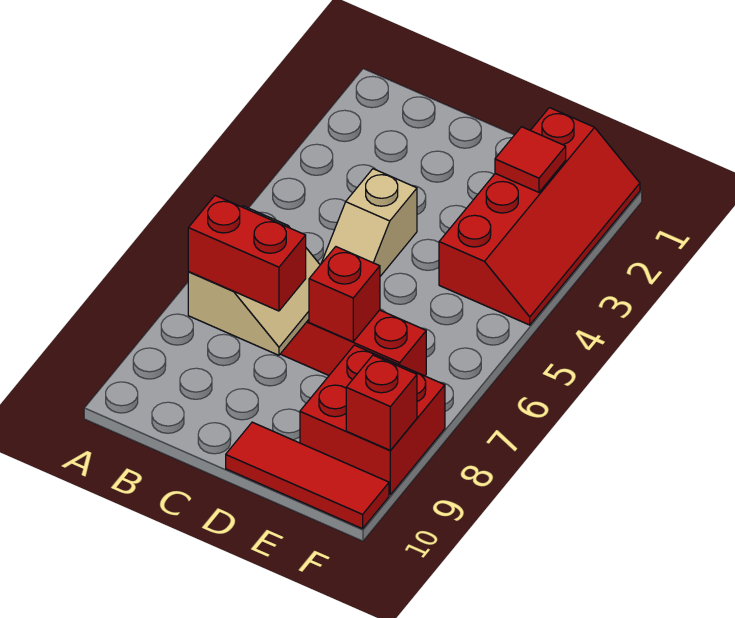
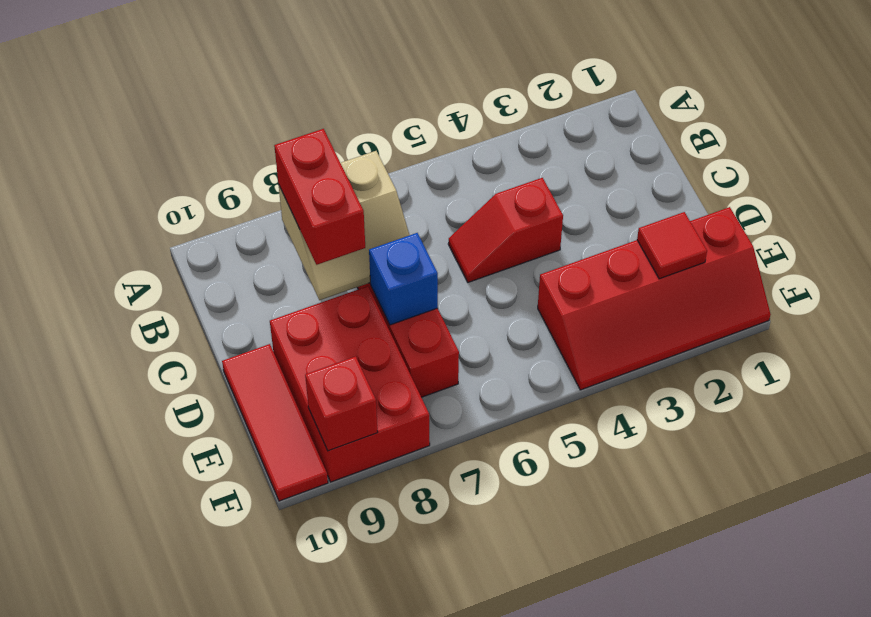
tan slope C4:C5 level 1 top 4 -> red slope C4:C5 level 1 top 4
red brick D7 level 2 -> blue brick D7 level 2
red brick E8:F9 level 1 -> red brick D8:F9 level 1

